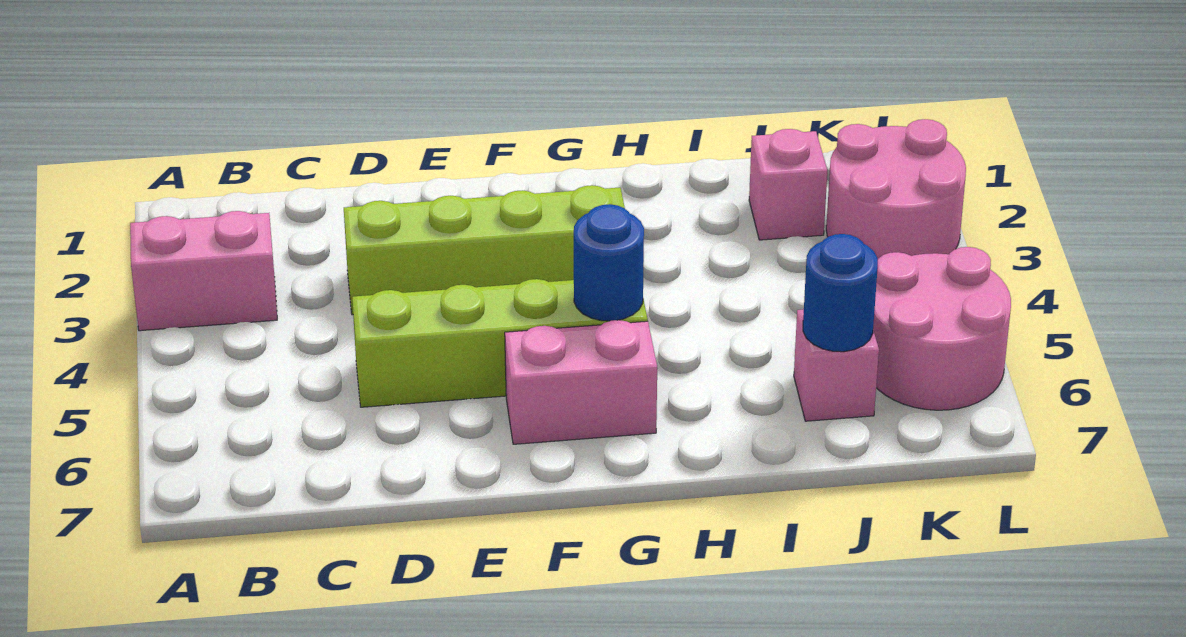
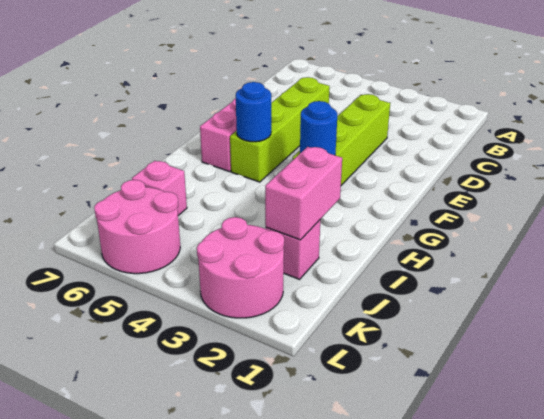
pink brick A3:B3 level 1 -> pink brick I2:J2 level 2
blue round brick J6 level 2 -> blue round brick G3 level 2

